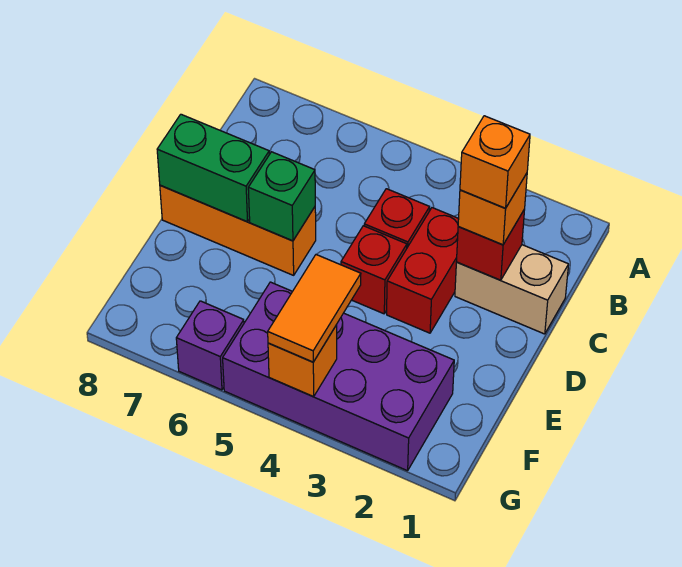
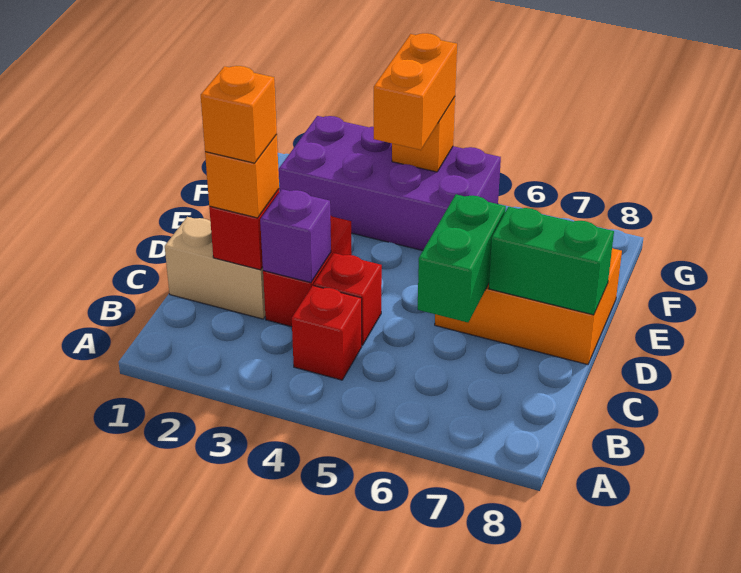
red brick D4 level 1 -> red brick B4 level 1
orange brick D6:D8 level 1 -> orange brick D6:E8 level 1
green brick D6 level 2 -> green brick C6:D6 level 2
orange tile F4:G4 level 3 -> orange brick F4:G4 level 3
purple brick G6 level 1 -> purple brick C3 level 2

